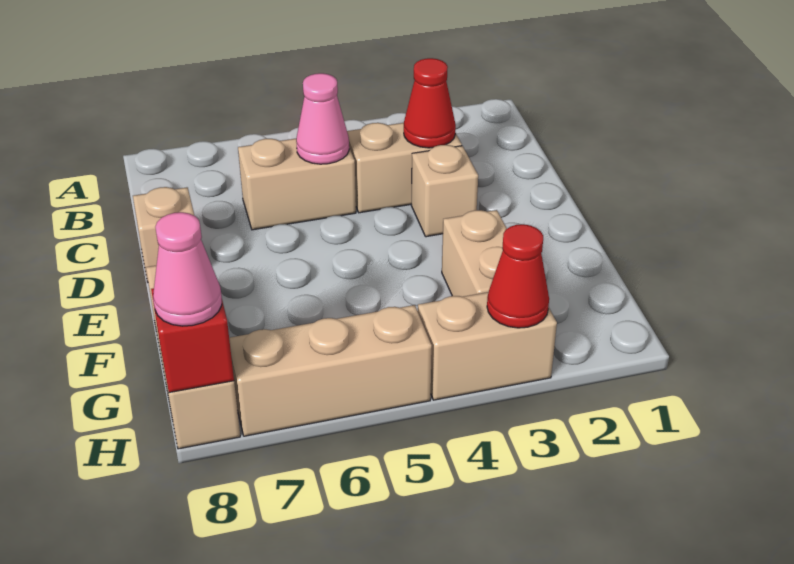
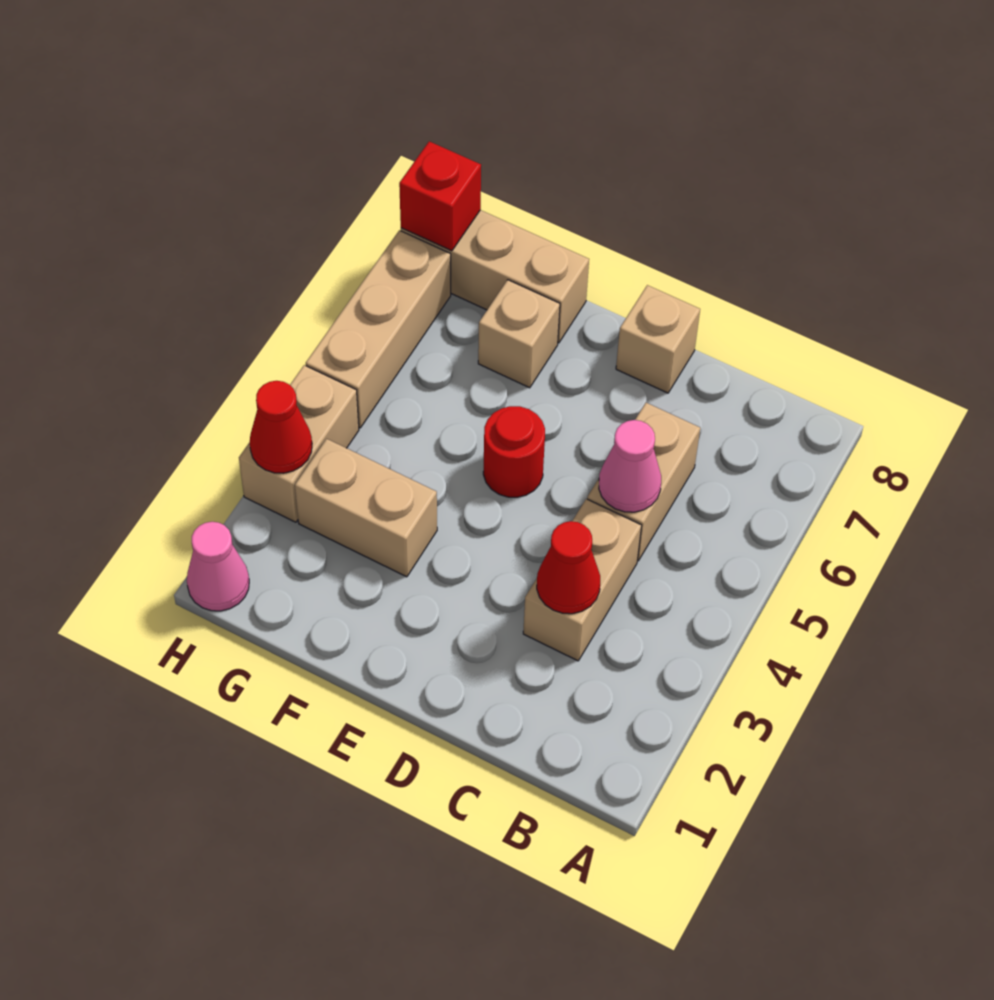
tan brick D3 level 1 -> tan brick F7 level 1
none -> red round brick E5 level 1
pink cone H8 level 3 -> pink cone H1 level 1

